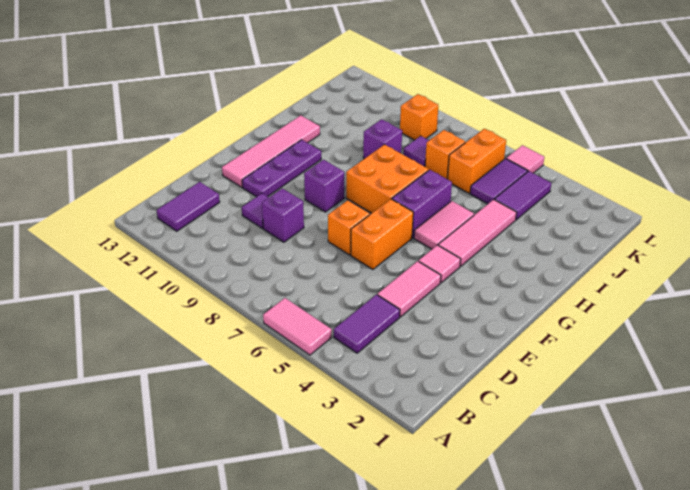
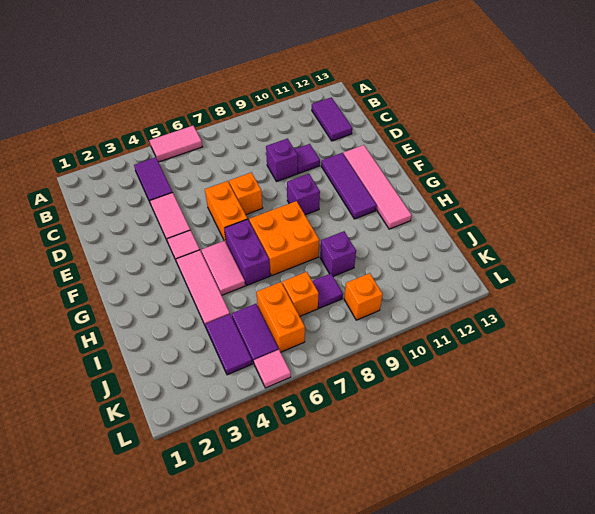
purple plate E11:G11 level 1 -> purple tile E11:G11 level 1

